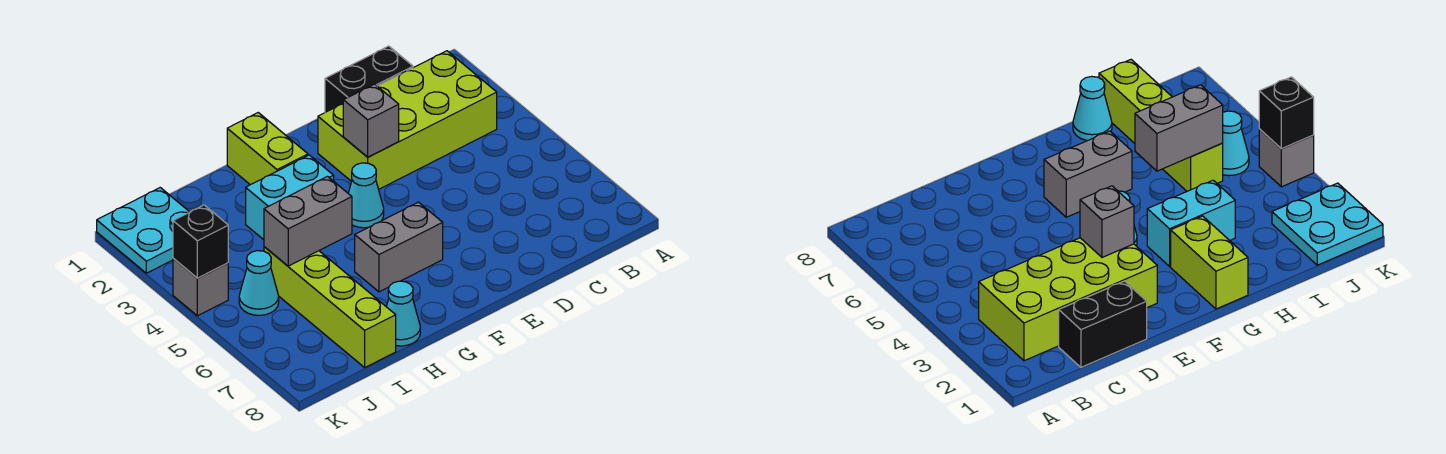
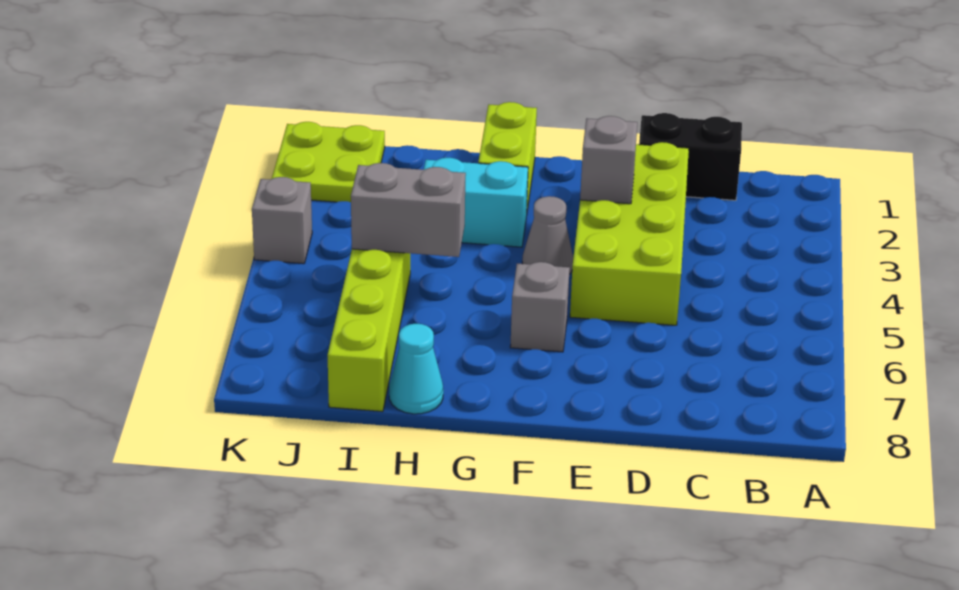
lime brick B2:E3 level 1 -> lime brick D2:E5 level 1
cyan cone F4 level 1 -> grey cone F4 level 1
grey brick F6:G6 level 1 -> grey brick F6 level 1
cyan plate J1:K2 level 1 -> lime plate J1:K2 level 1
cyan cone J5 level 1 -> none
black brick K4 level 2 -> none

